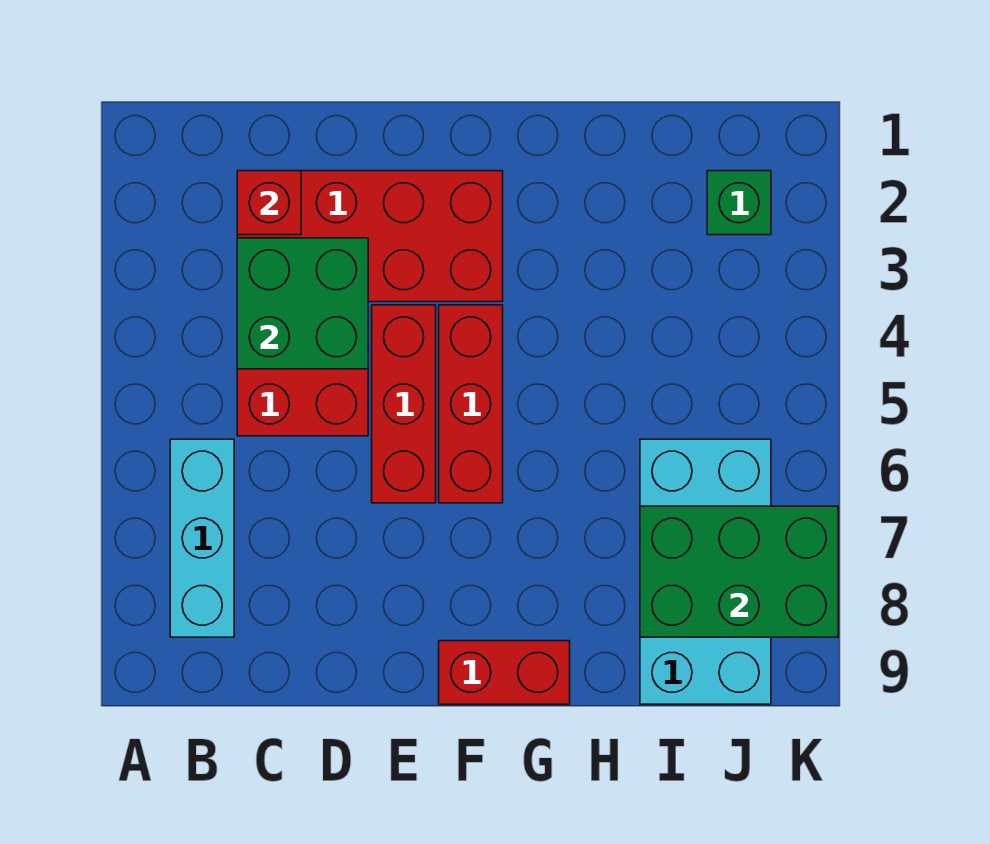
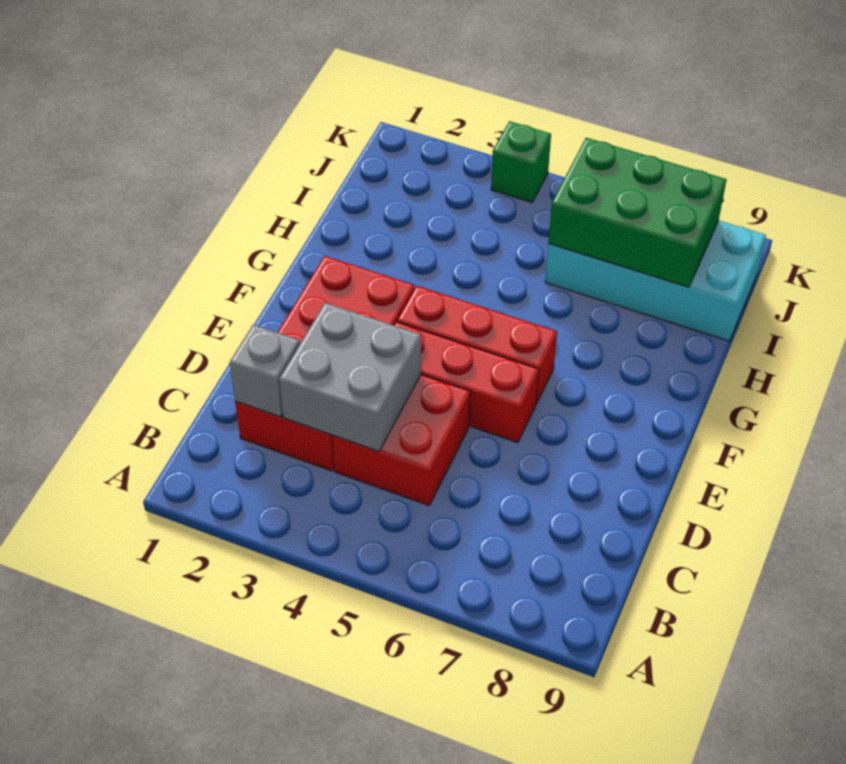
cyan brick B6:B8 level 1 -> none
red brick C2 level 2 -> grey brick C2 level 2
green brick C3:D4 level 2 -> grey brick C3:D4 level 2
red brick F9:G9 level 1 -> none
green brick I7:K8 level 2 -> green brick I6:J8 level 2
green brick J2 level 1 -> green brick K4 level 1

